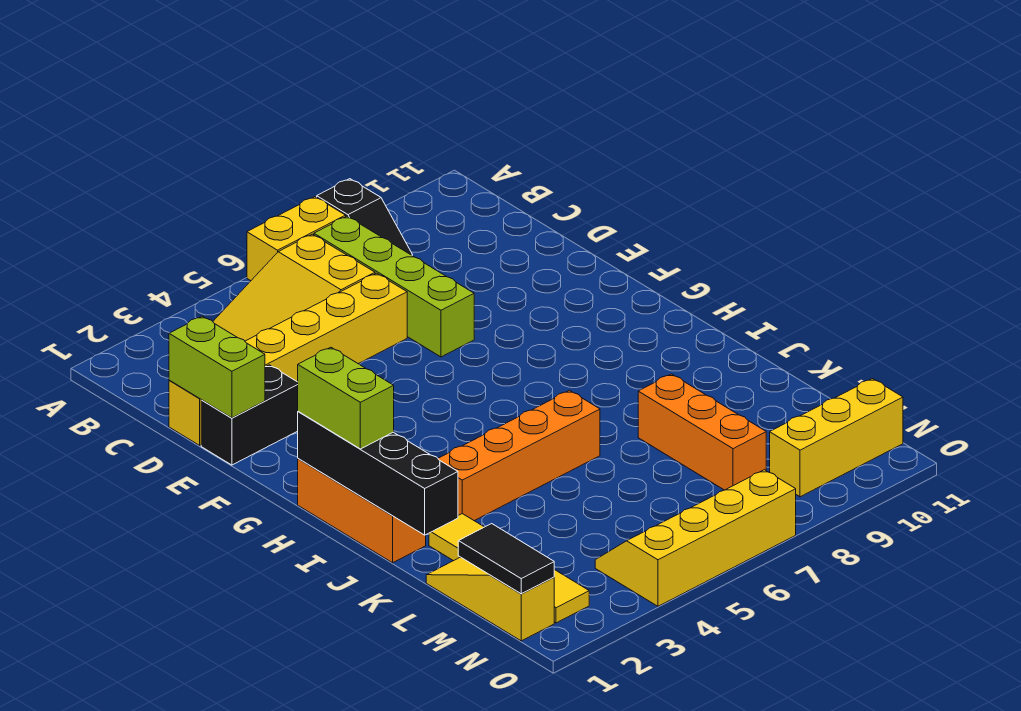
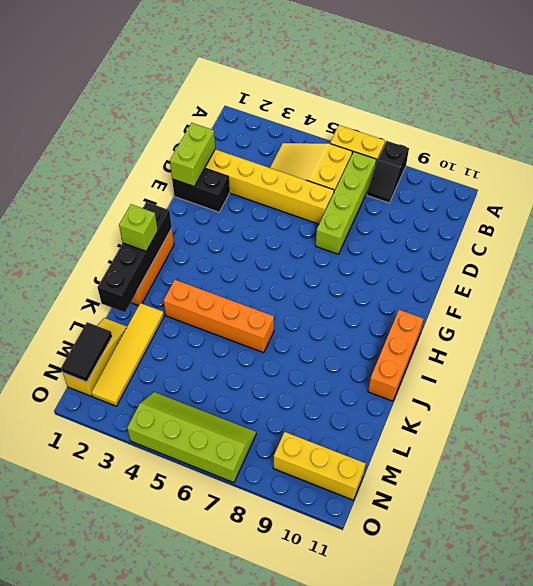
lime brick H1:I1 level 3 -> lime brick I1 level 3
orange brick K8:M8 level 1 -> orange brick H11:J11 level 1
yellow slope N4:O7 level 1 top O -> lime slope N4:O7 level 1 top O

